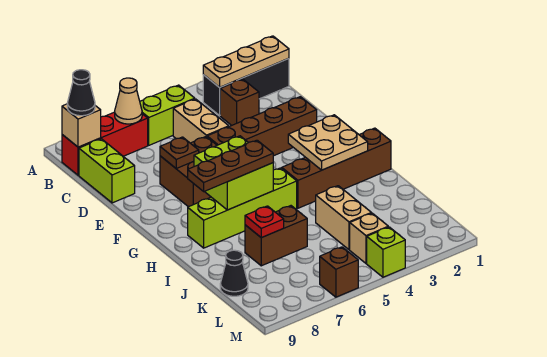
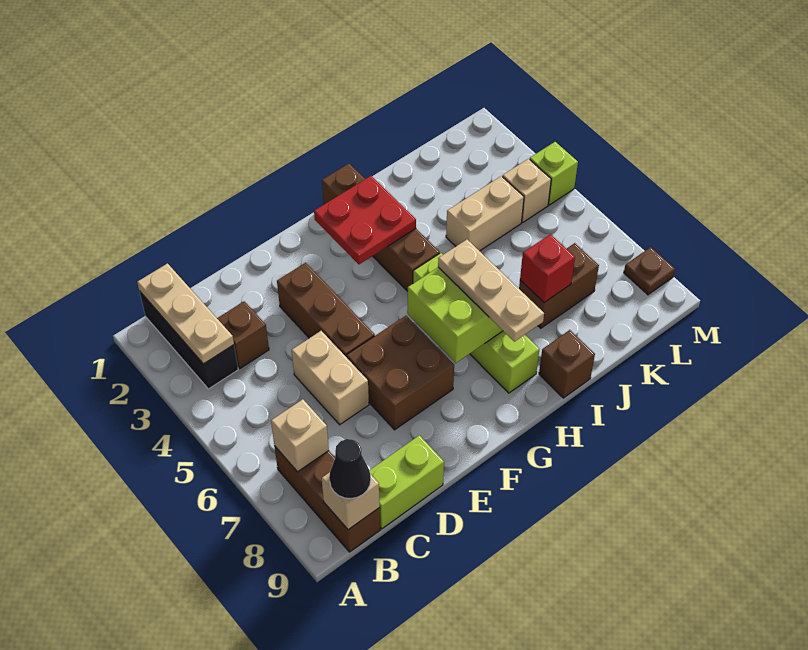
lime brick B5:B6 level 1 -> none
red brick B7:B9 level 1 -> brown brick B7:B9 level 1
tan cone B7 level 2 -> tan brick B7 level 2
tan brick C5:D5 level 1 -> tan brick D5:D6 level 1
brown brick E2:E5 level 1 -> brown brick E3:E5 level 1
brown plate E7 level 2 -> brown plate M8 level 1
tan plate G2:H3 level 2 -> red plate G2:H3 level 2
brown plate H6:H8 level 3 -> tan plate H6:H8 level 3
brown brick J6:J7 level 1 -> brown brick J7:K7 level 1
red plate J7 level 2 -> red brick J7 level 2
black cone K9 level 1 -> none
brown brick M6 level 1 -> brown brick I9 level 1

